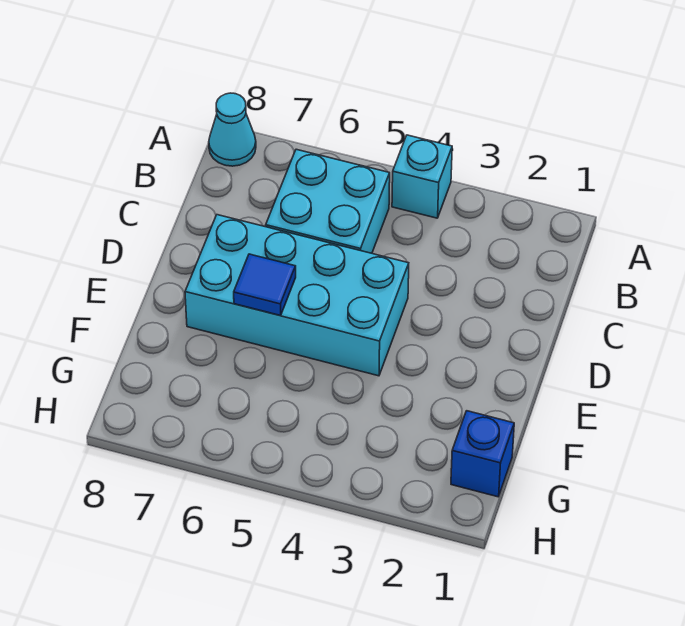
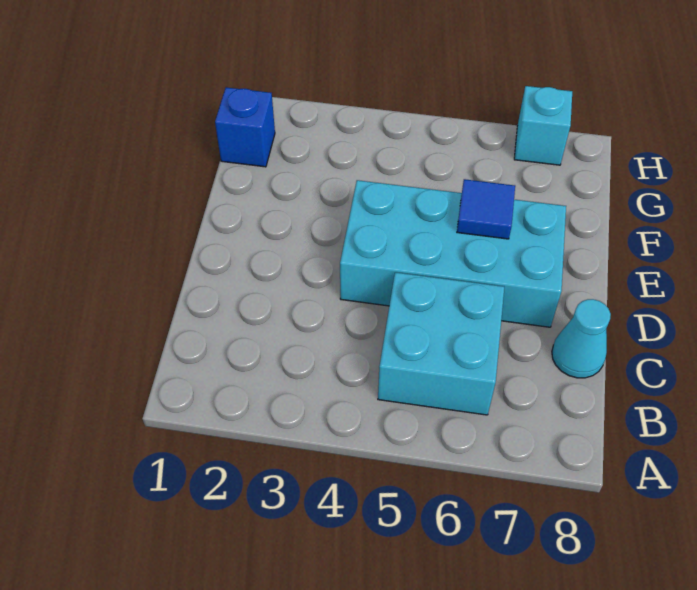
cyan brick A4 level 1 -> cyan brick H7 level 1
cyan cone A8 level 1 -> cyan cone C8 level 1

